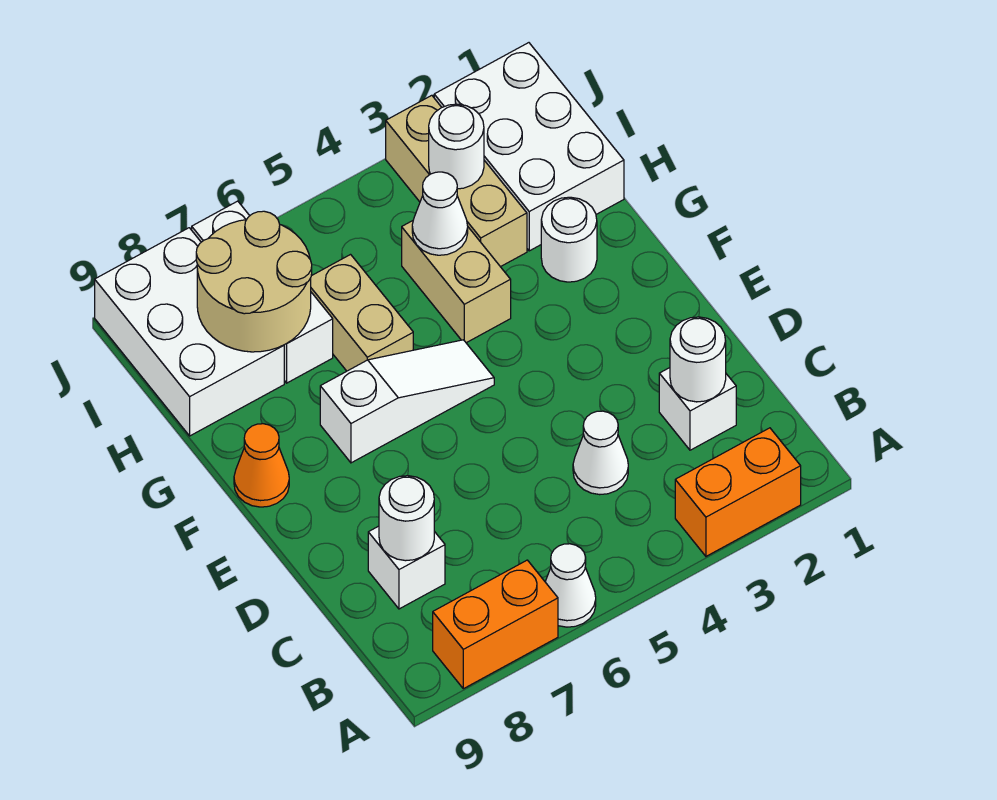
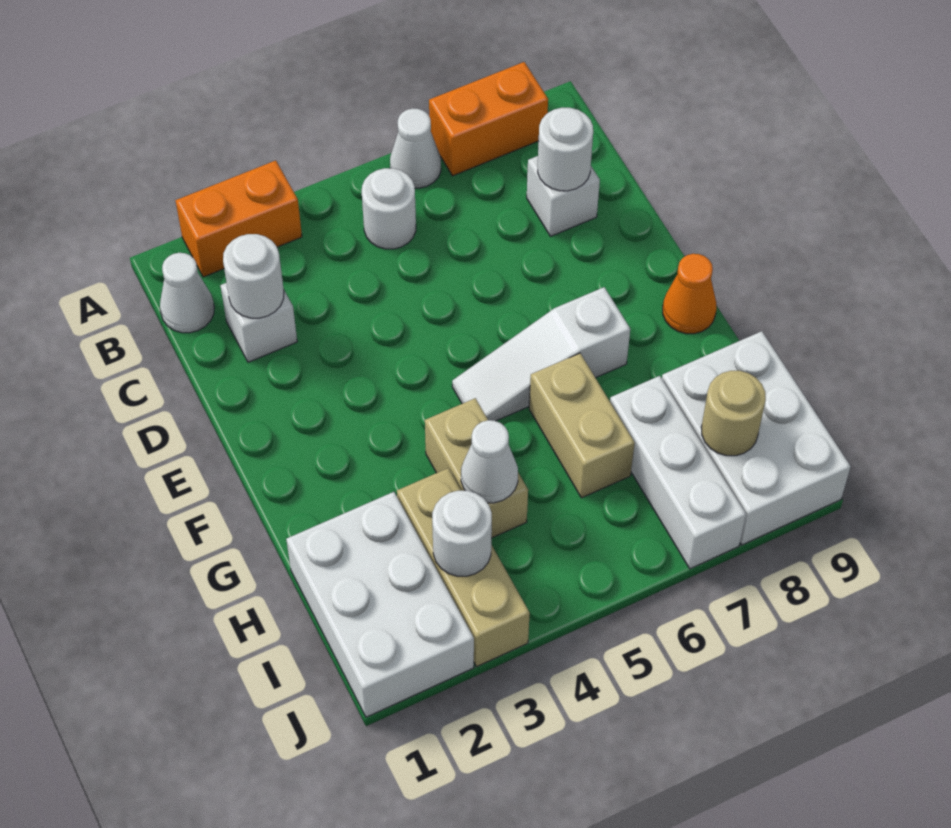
white cone C4 level 1 -> white cone B1 level 1
white round brick G2 level 1 -> white round brick B5 level 1
tan round brick H7:I8 level 2 -> tan round brick I8 level 2

